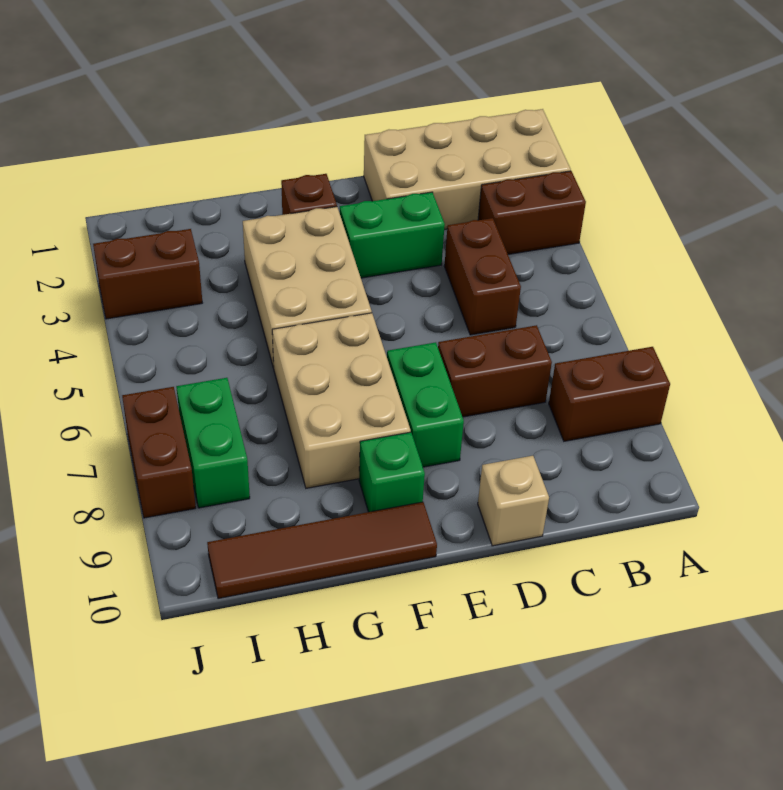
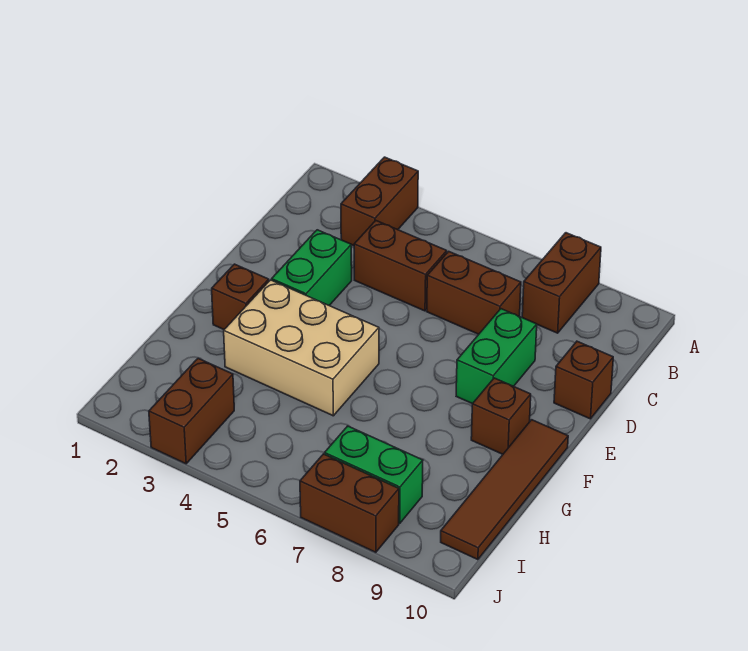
tan brick A1:D2 level 1 -> none
brown brick C7:D7 level 1 -> brown brick C6:C7 level 1
tan brick D10 level 1 -> brown brick D10 level 1
green brick E7:E8 level 1 -> green brick D8:E8 level 1
tan brick F6:G8 level 1 -> none
green brick F9 level 1 -> brown brick F9 level 1

